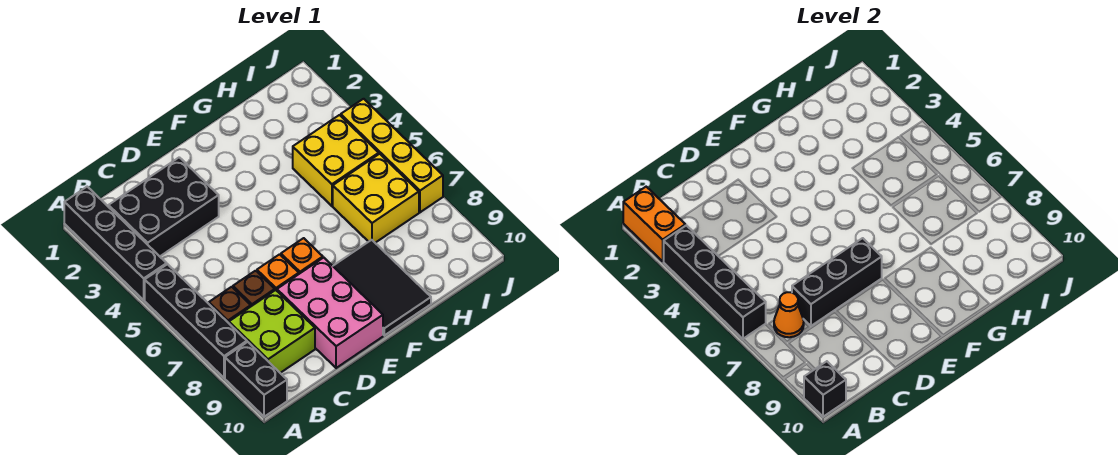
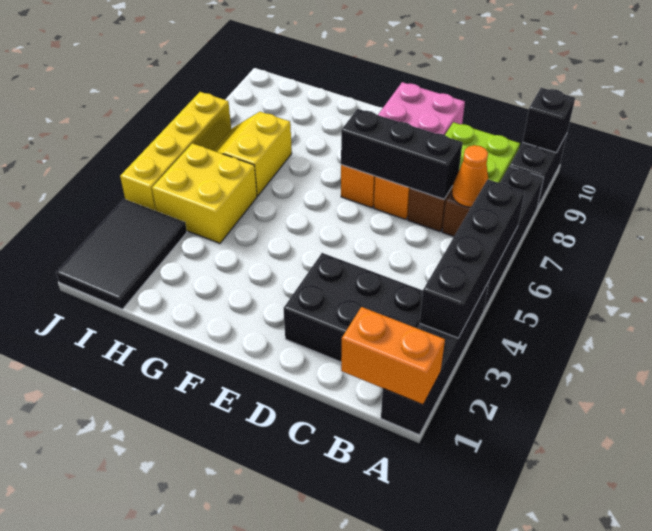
orange brick A1:A2 level 2 -> orange brick A1:B1 level 2
black tile F8:G10 level 1 -> black tile I1:J3 level 1
yellow brick H6:I7 level 1 -> yellow slope H6:I7 level 1 top H

